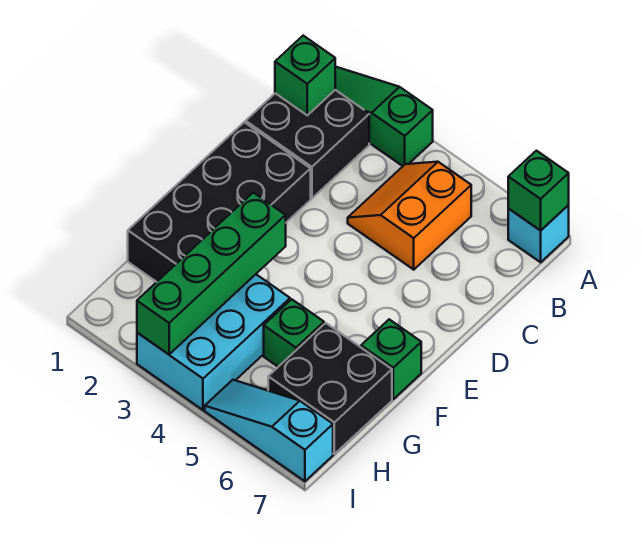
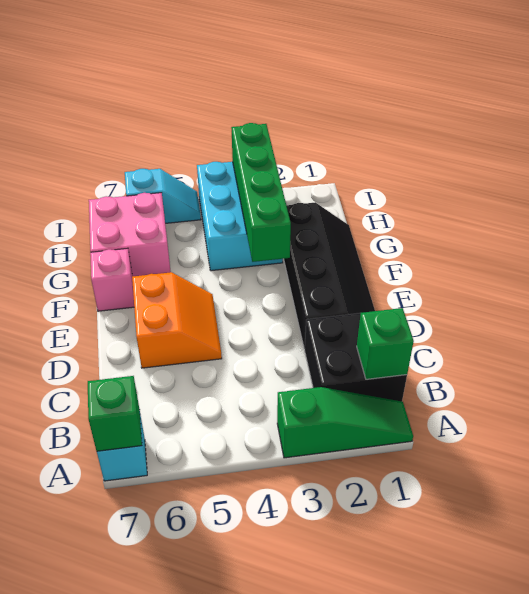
orange slope B4:C5 level 1 top 5 -> orange slope D5:E6 level 1 top 6
black brick D1:G2 level 1 -> black slope D1:G2 level 1 top 2
green brick F7 level 1 -> pink brick F7 level 1
green brick G5 level 1 -> none
black brick G6:H7 level 1 -> pink brick G6:H7 level 1
cyan slope I5:I7 level 1 top 7 -> cyan slope I5:I6 level 1 top 6

